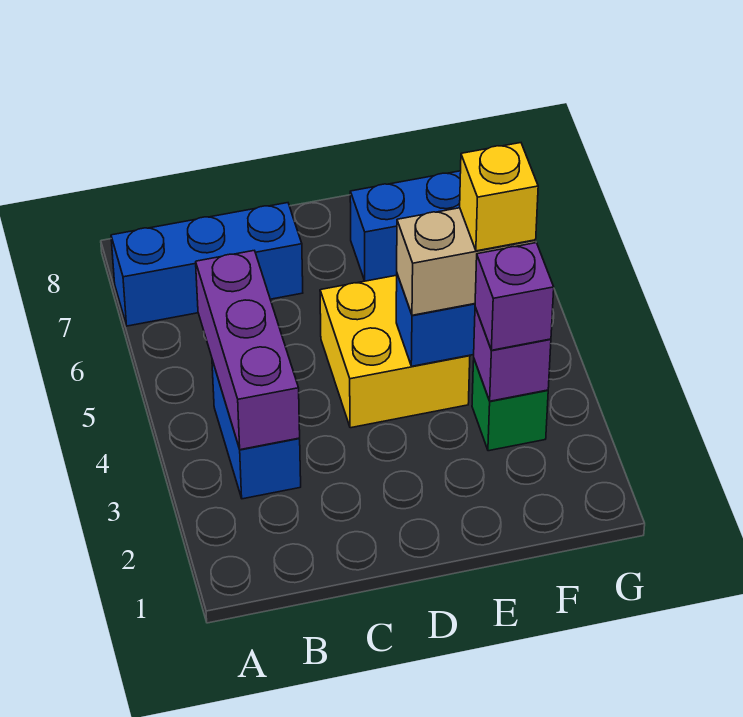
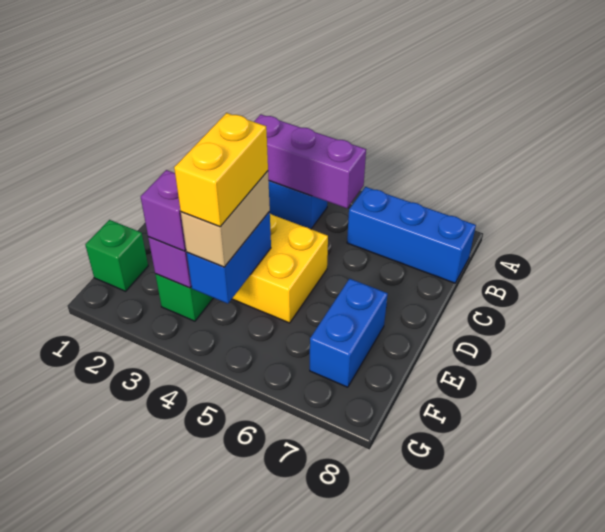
blue brick A7:C7 level 1 -> blue brick B6:B8 level 1
none -> green brick F1 level 1
yellow brick F4 level 4 -> yellow brick E4:F4 level 4

